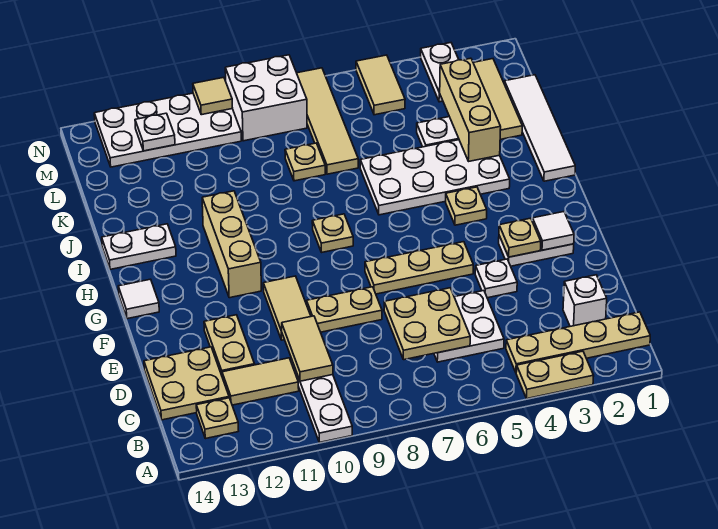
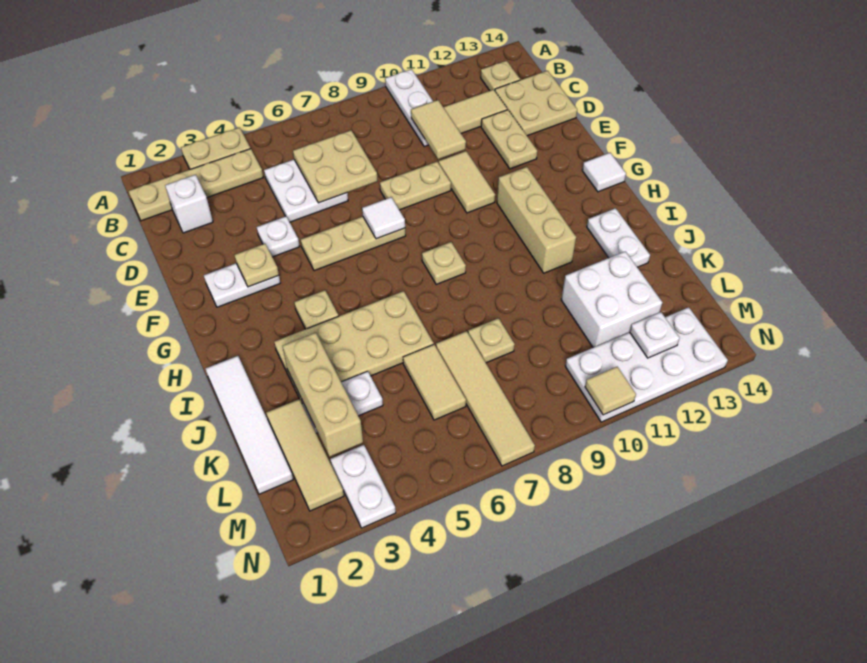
white tile F2 level 2 -> white tile F7 level 2
white plate I3:J6 level 1 -> tan plate I3:J6 level 1
white plate I13:I14 level 1 -> white plate I13:J13 level 1
tan tile M5:N5 level 1 -> tan tile K6:L6 level 1
white brick M8:N9 level 1 -> white brick K11:L12 level 1

